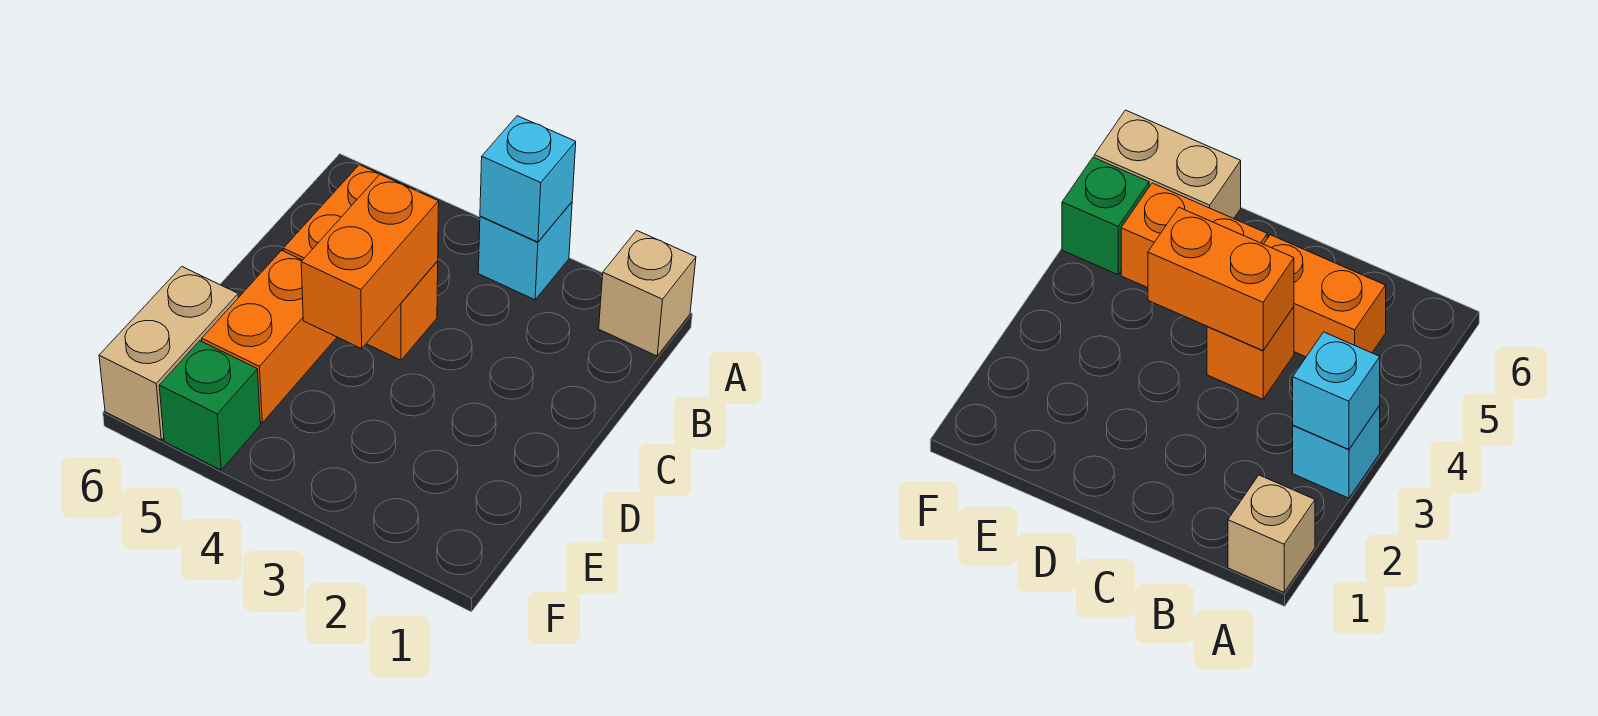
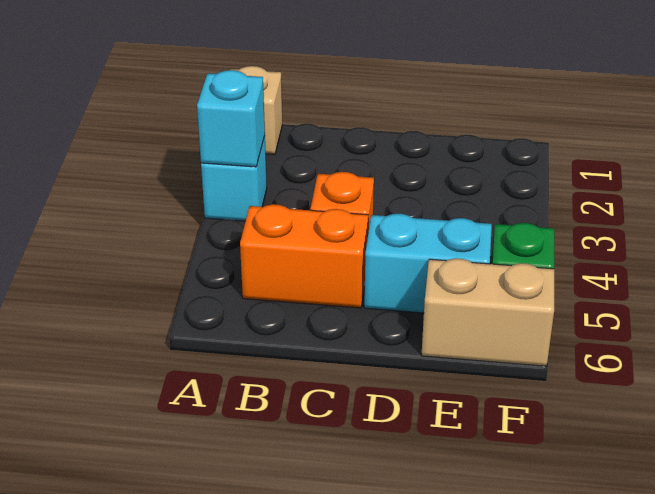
orange brick C4:D4 level 2 -> none
orange brick D5:E5 level 1 -> cyan brick D5:E5 level 1

